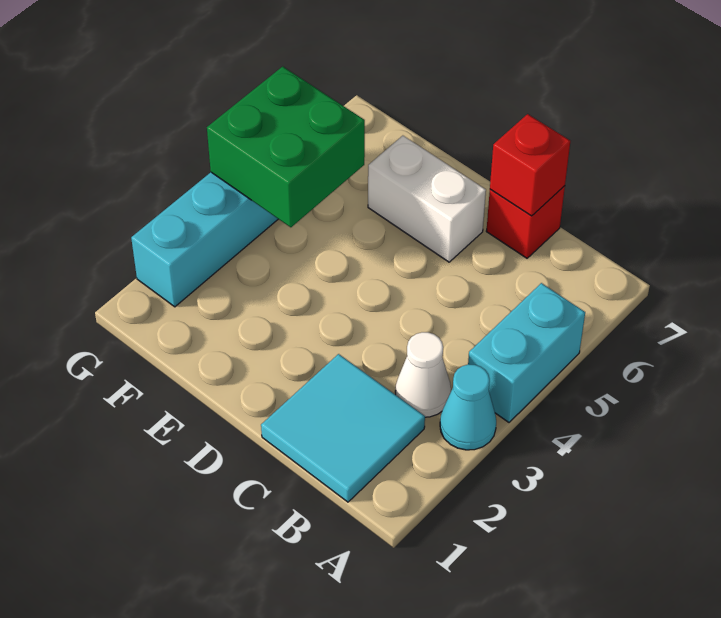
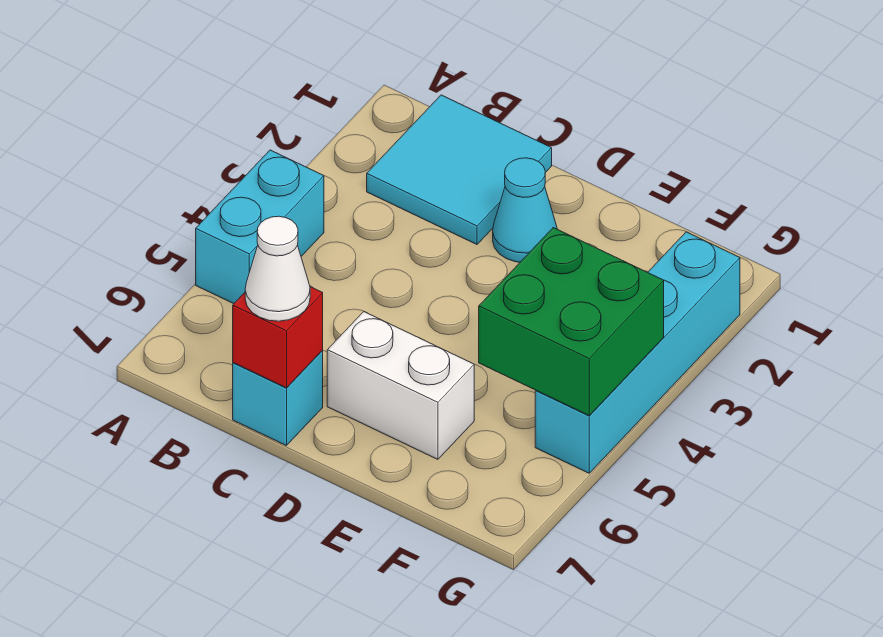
cyan cone A3 level 1 -> cyan cone D2 level 1
white cone B3 level 1 -> white cone C7 level 3
red brick C7 level 1 -> cyan brick C7 level 1

